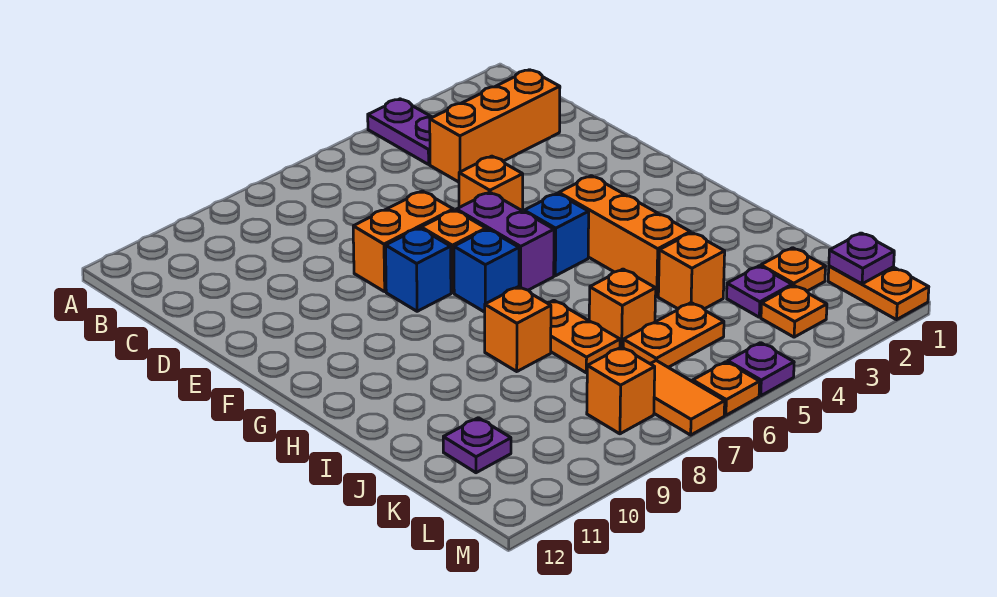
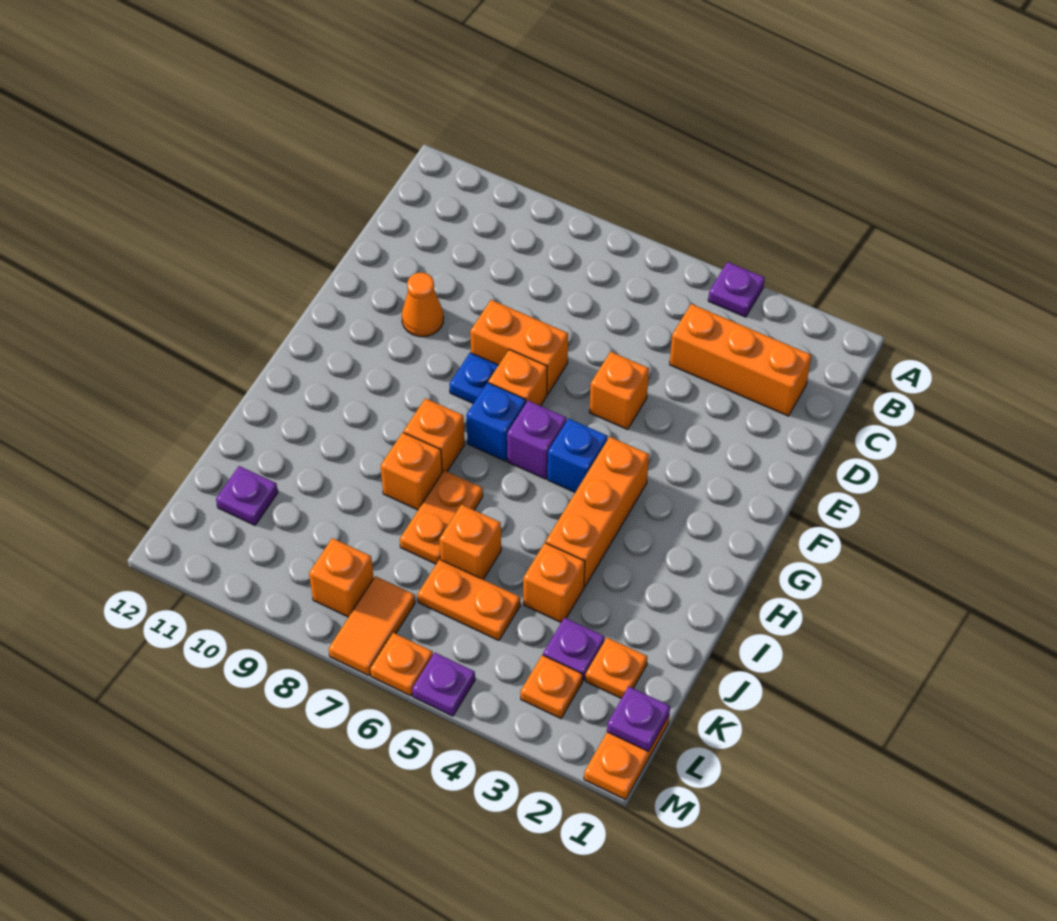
purple plate A4:B4 level 1 -> purple plate A4 level 1
none -> orange cone E10 level 1
purple brick F6:G6 level 1 -> purple brick G6 level 1
blue brick F8 level 1 -> blue plate F8 level 1
none -> orange brick H8 level 1

